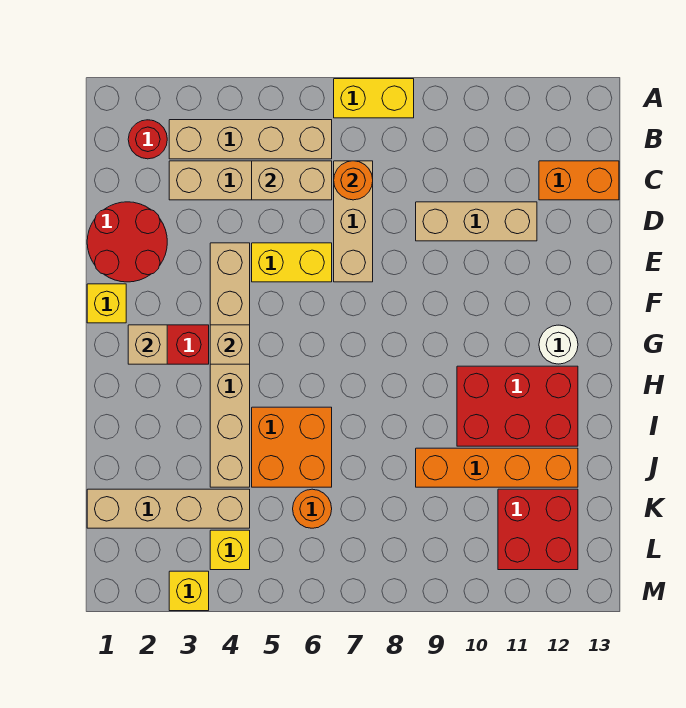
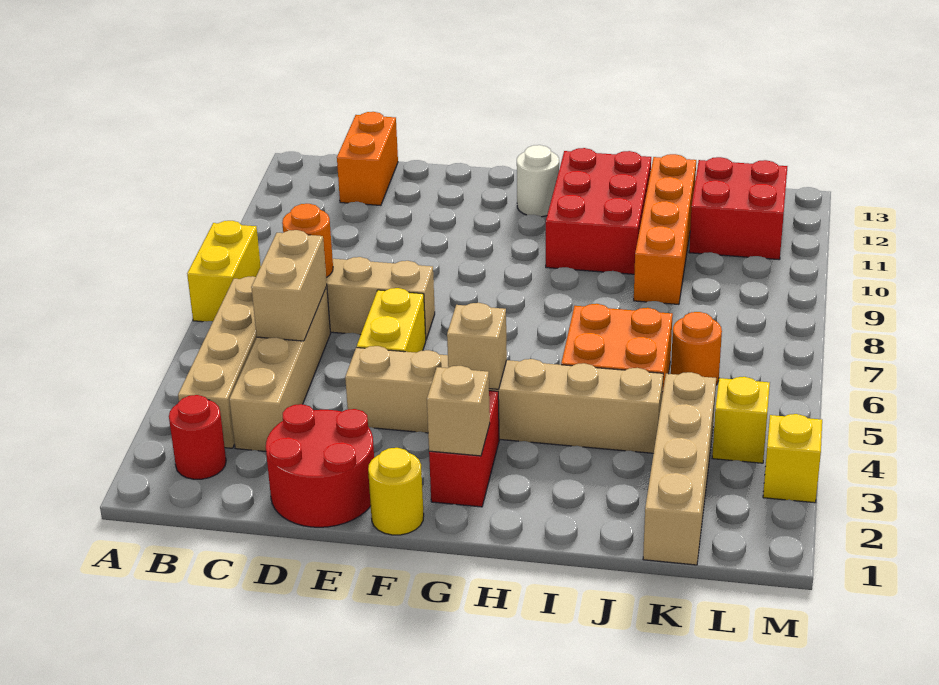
tan brick D9:D11 level 1 -> none
yellow brick F1 level 1 -> yellow round brick F1 level 1

